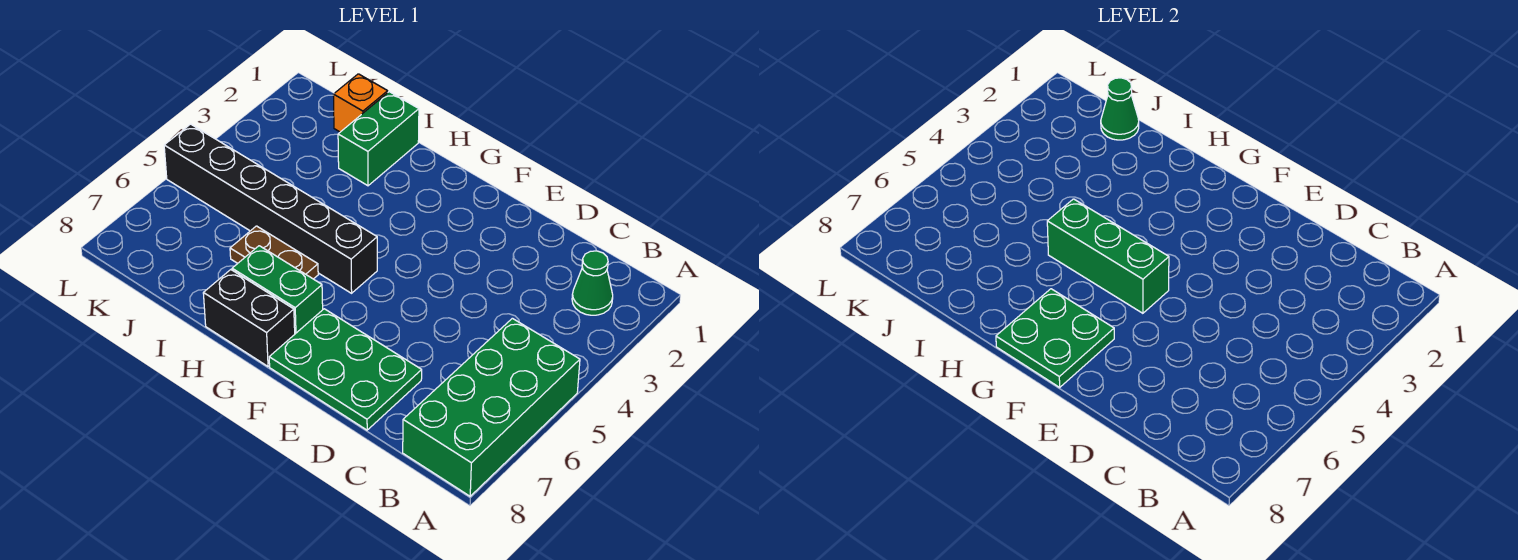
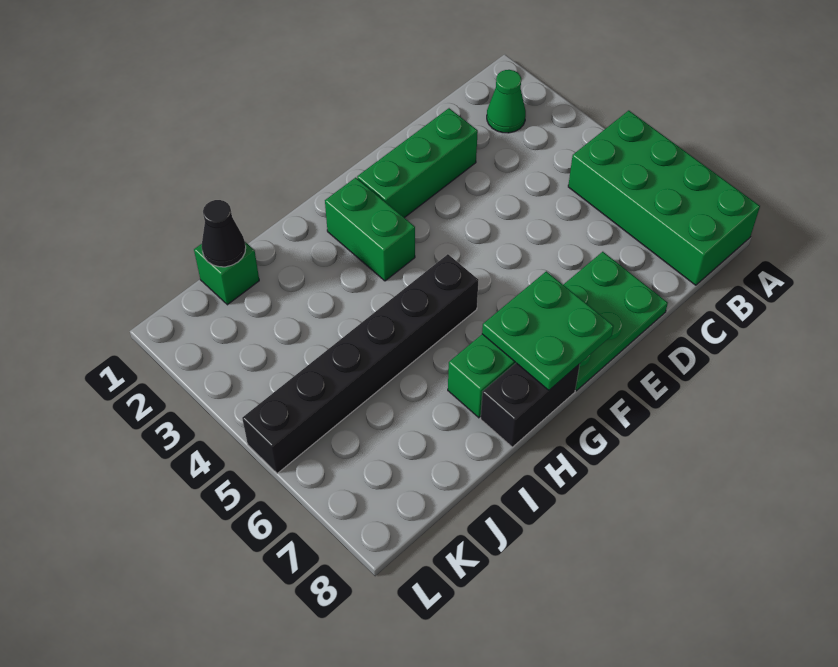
green brick F5:H5 level 2 -> green brick D2:F2 level 1
brown plate H6:I6 level 1 -> none
green brick I1:I2 level 1 -> green brick G2:G3 level 1
orange brick J1 level 1 -> green brick J1 level 1
green cone J1 level 2 -> black cone J1 level 2

